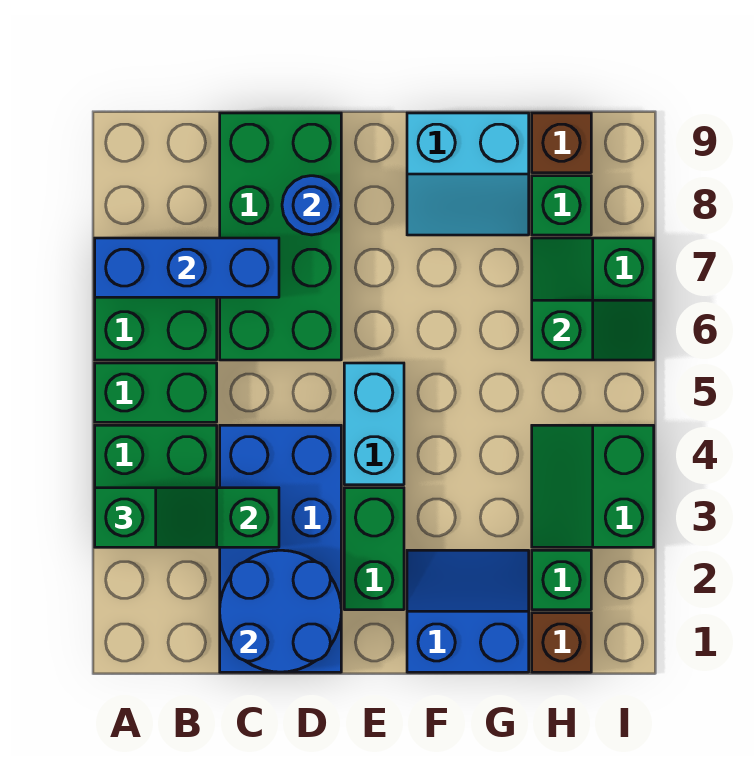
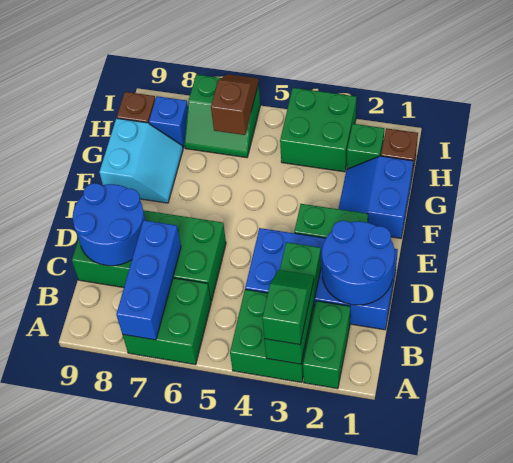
green brick A5:B5 level 1 -> green brick A2:B2 level 1
blue round brick D8 level 2 -> blue round brick C8:D9 level 2
cyan brick E4:E5 level 1 -> none
green slope H3:I4 level 1 top I -> green brick H3:I4 level 1
green slope H6:I6 level 2 top H -> brown slope H6:I6 level 2 top H
green brick H8 level 1 -> blue brick H8 level 1

